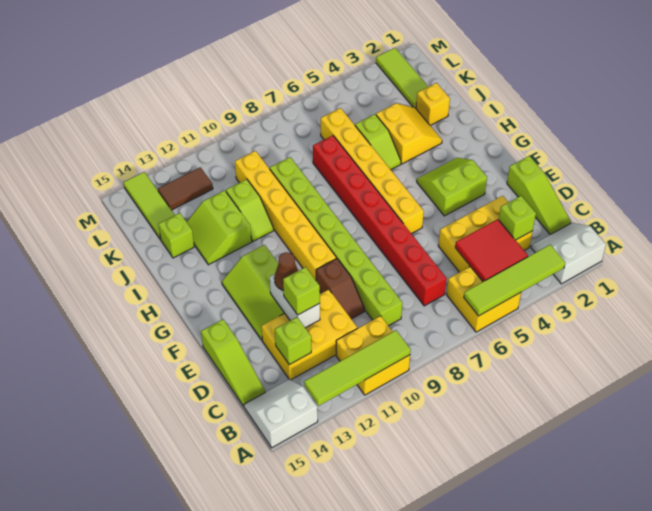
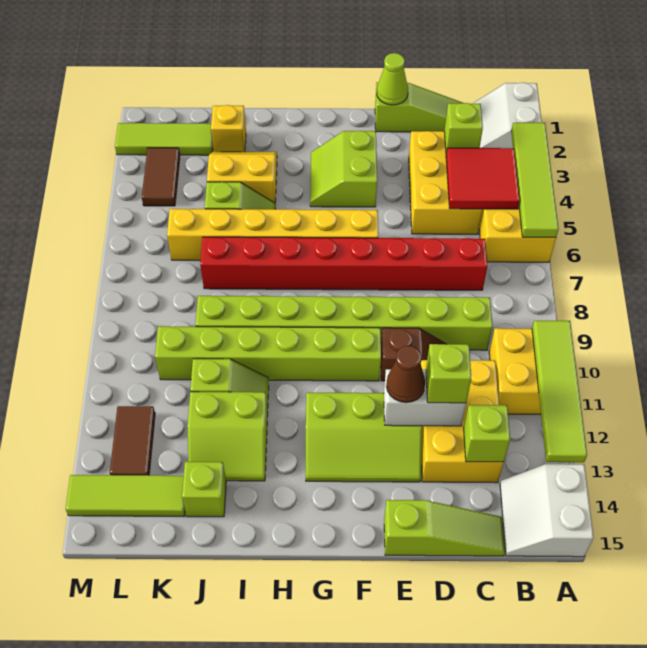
none -> lime cone E1 level 2
yellow brick F10:K10 level 1 -> lime brick F10:K10 level 1
none -> brown tile L3:L4 level 1

